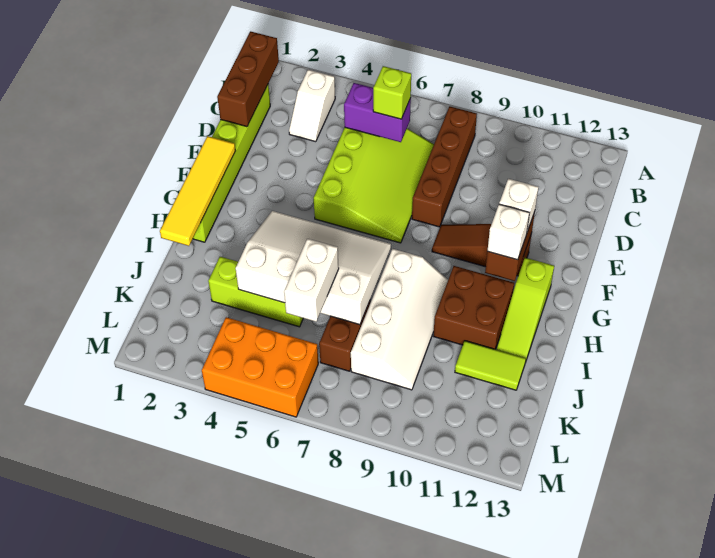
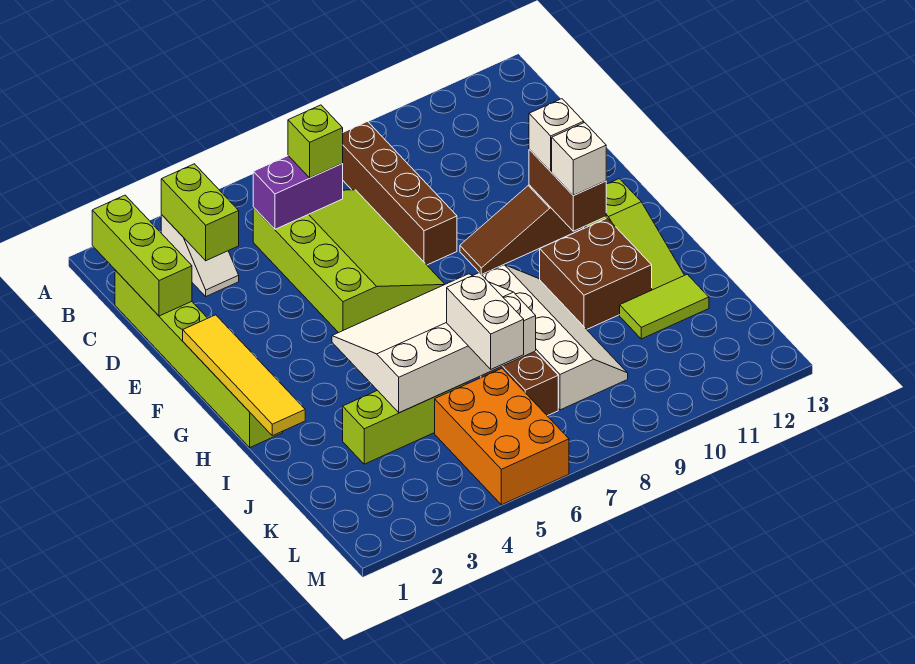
brown brick B1:D1 level 2 -> lime brick B1:D1 level 2
none -> lime brick B3:C3 level 2
orange brick L4:M6 level 1 -> orange brick K5:M6 level 1

